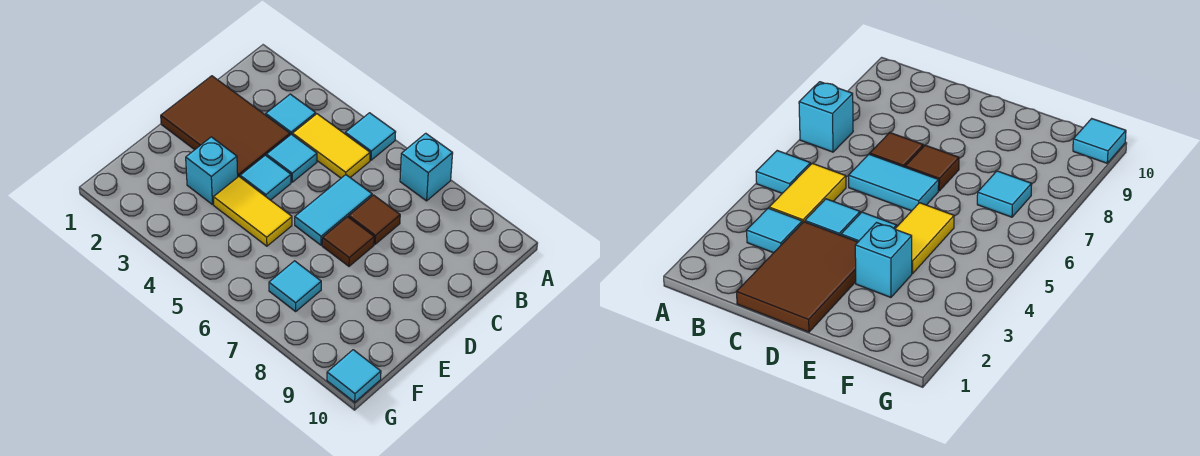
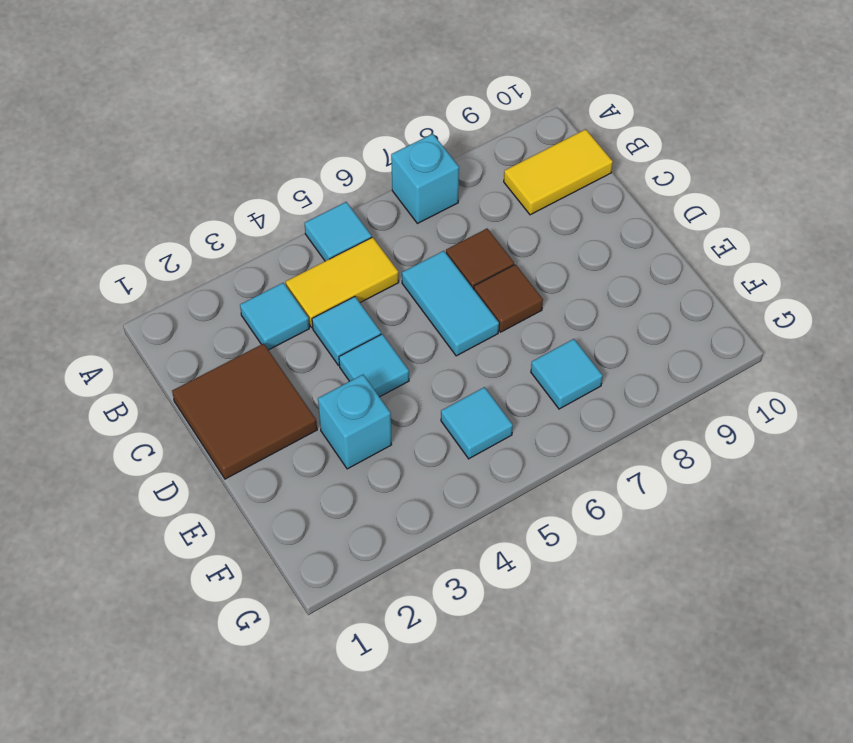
brown tile C1:D3 level 1 -> brown tile C1:D2 level 1
yellow tile E4:E5 level 1 -> yellow tile B9:B10 level 1
cyan tile G10 level 1 -> cyan tile F5 level 1

